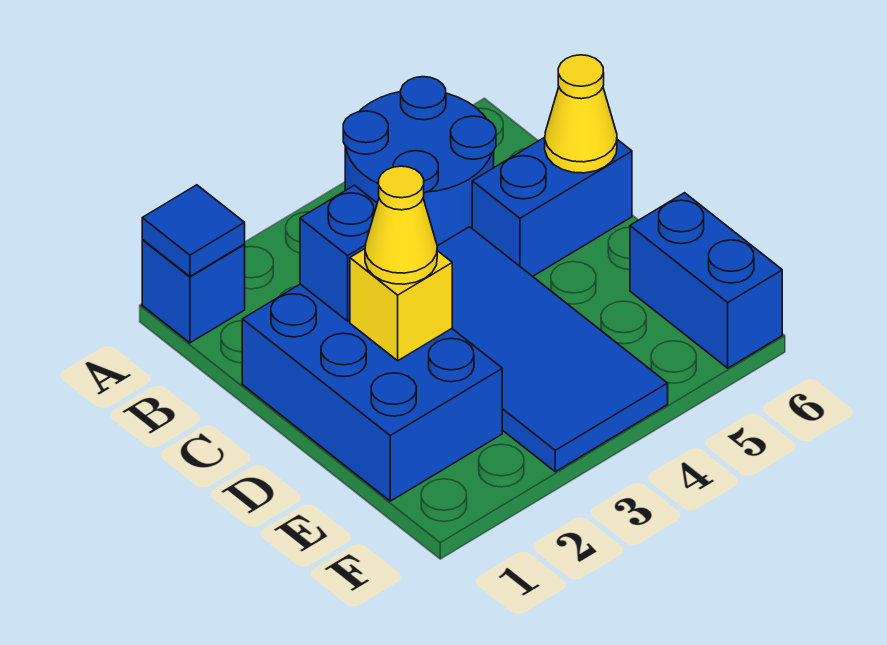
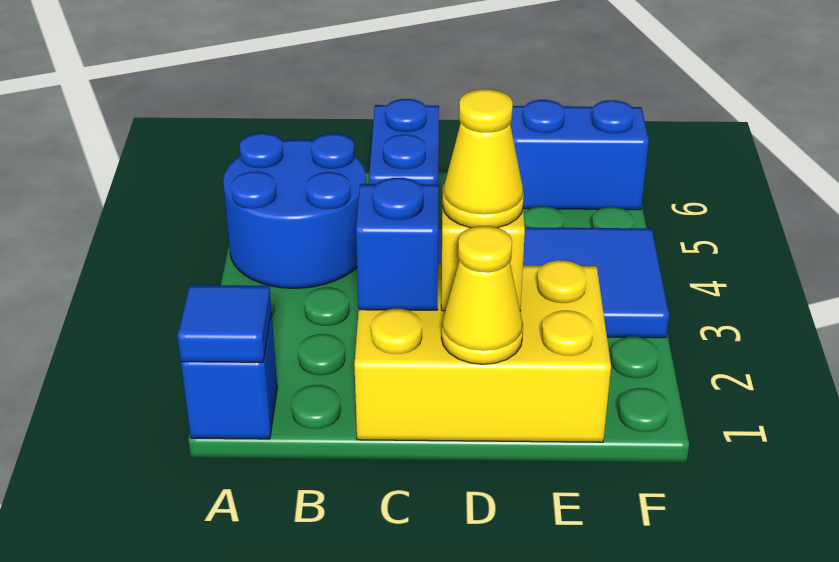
blue brick C1:E2 level 1 -> yellow brick C1:E2 level 1
yellow cone C6 level 2 -> yellow cone D1 level 2

